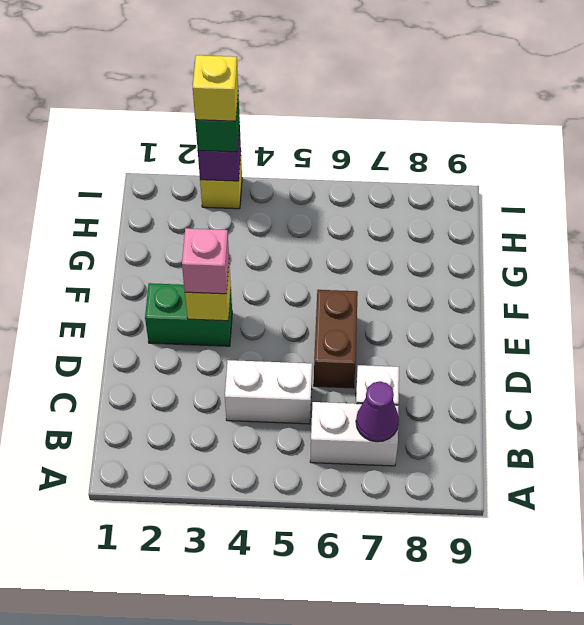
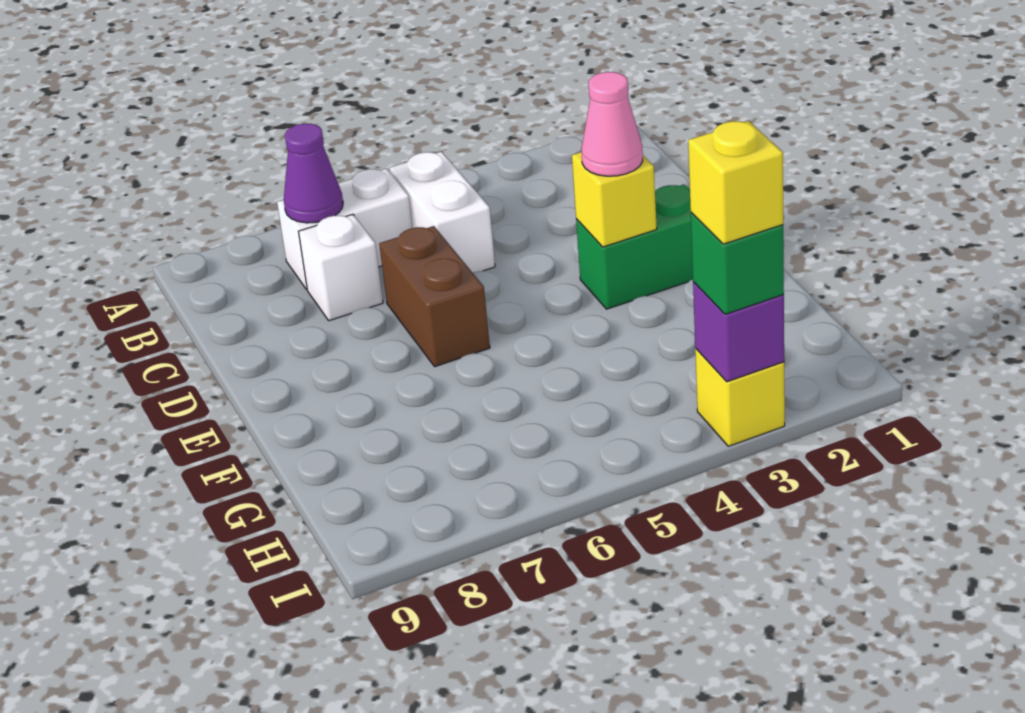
white brick C4:C5 level 1 -> white brick B5:C5 level 1
pink brick E3 level 3 -> pink cone E3 level 3

